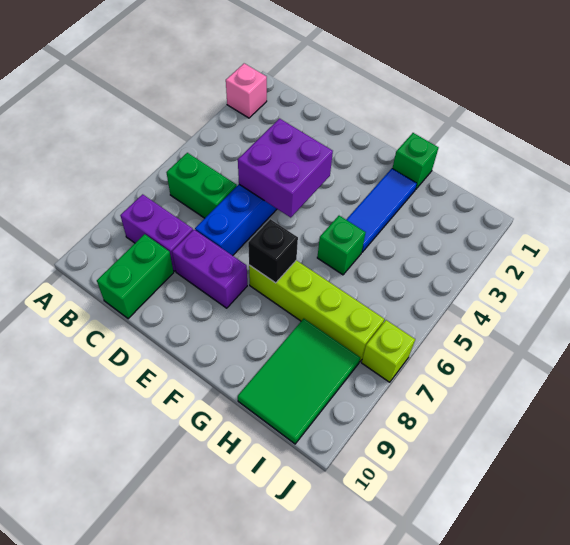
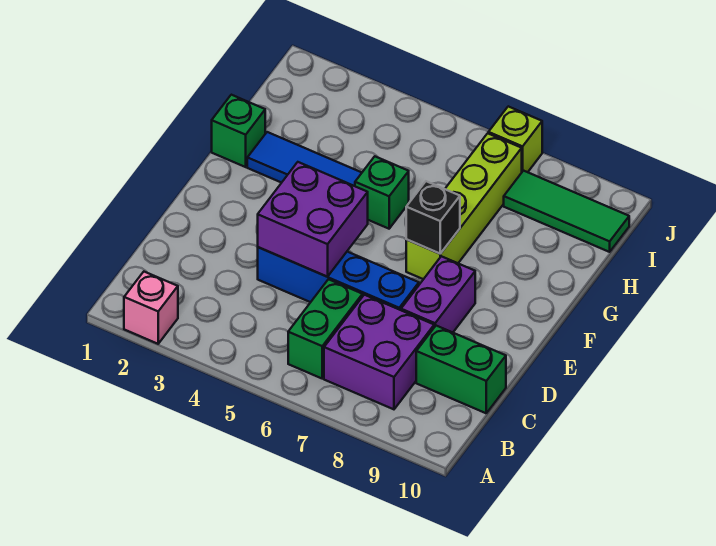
purple brick B8:C8 level 1 -> purple brick B7:C8 level 1
green tile H8:I10 level 1 -> green tile I8:I10 level 1

